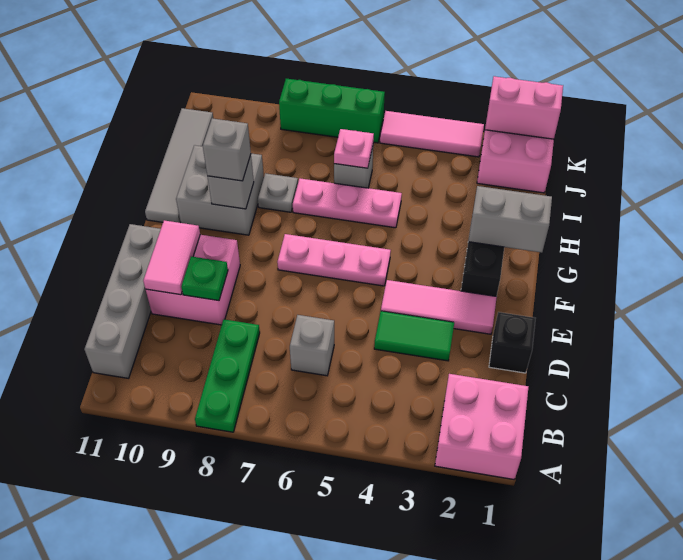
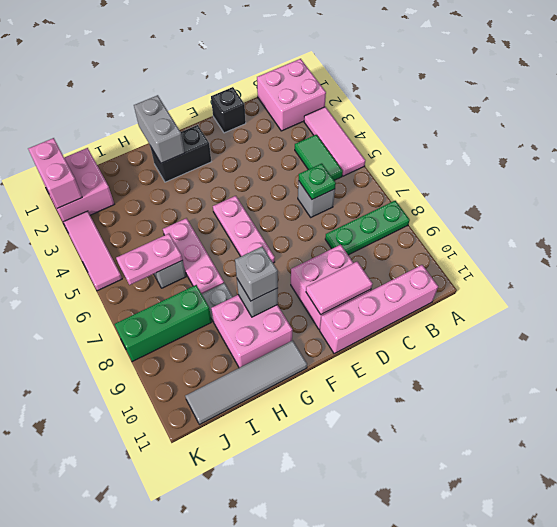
grey brick B11:E11 level 1 -> pink brick B11:E11 level 1
green tile D3:D4 level 1 -> green tile B4:B5 level 1
green plate D9 level 2 -> green plate C6 level 2
pink tile E2:E4 level 1 -> pink tile A3:A5 level 1
grey brick G9:H10 level 1 -> pink brick G9:H10 level 1
pink plate I6 level 2 -> pink plate I6:J6 level 2
green brick K6:K8 level 1 -> green brick I8:K8 level 1

